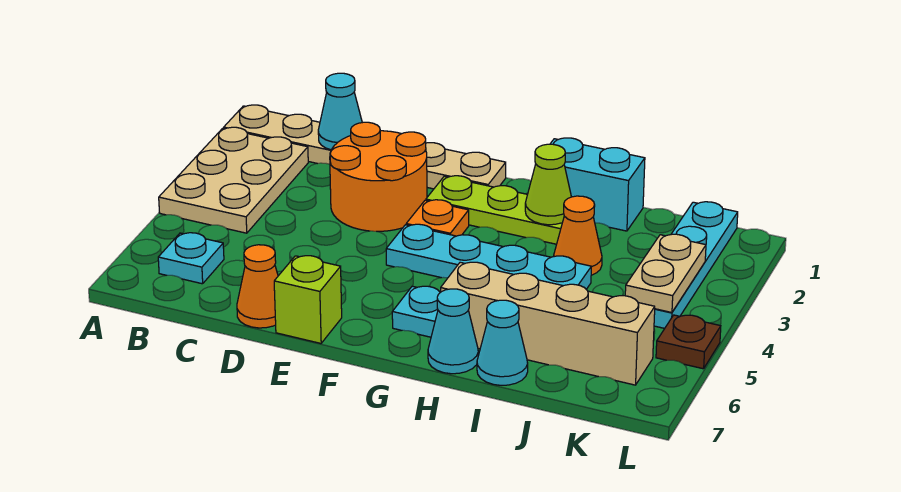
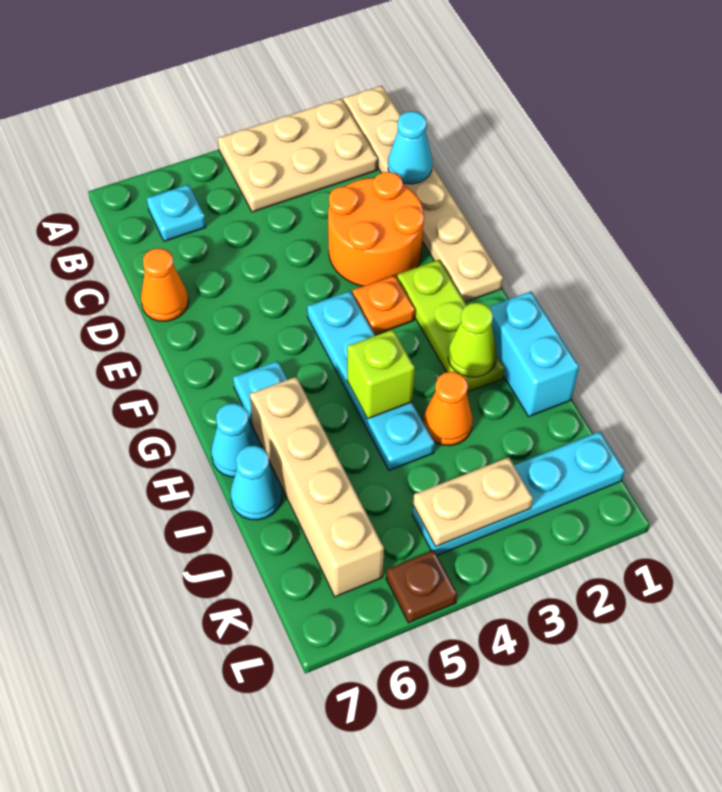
lime brick E7 level 1 -> lime brick H4 level 2

